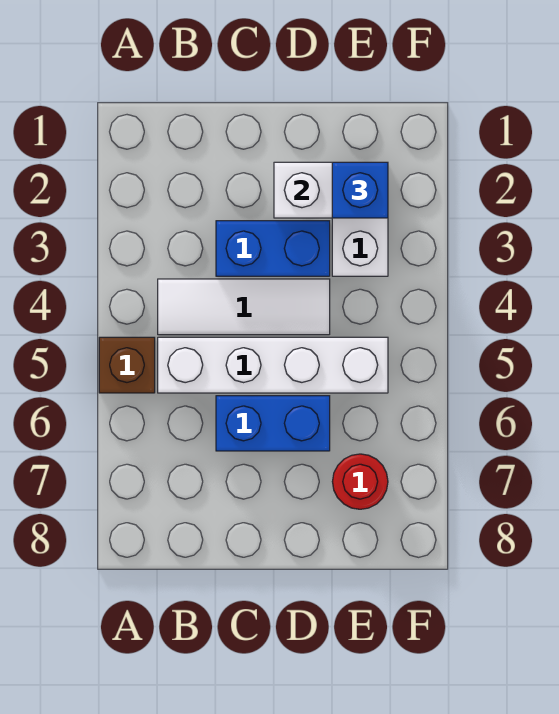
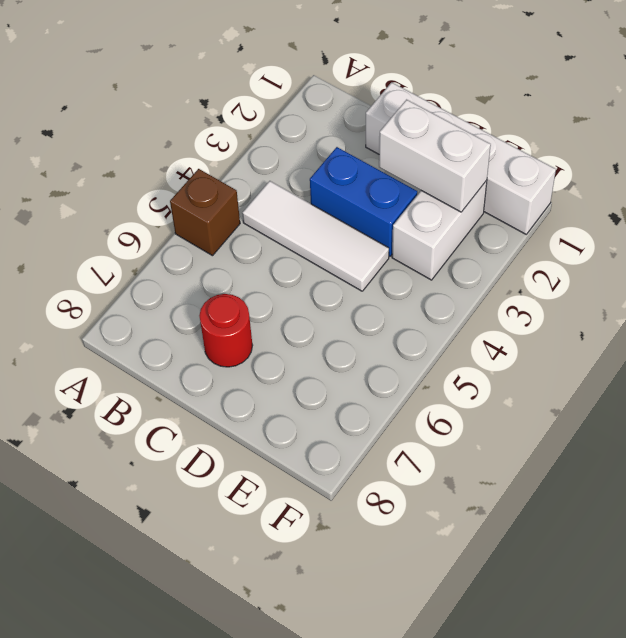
white brick B5:E5 level 1 -> white brick C1:F1 level 1
blue brick C6:D6 level 1 -> none
blue brick E2 level 3 -> none
red round brick E7 level 1 -> red round brick C7 level 1

